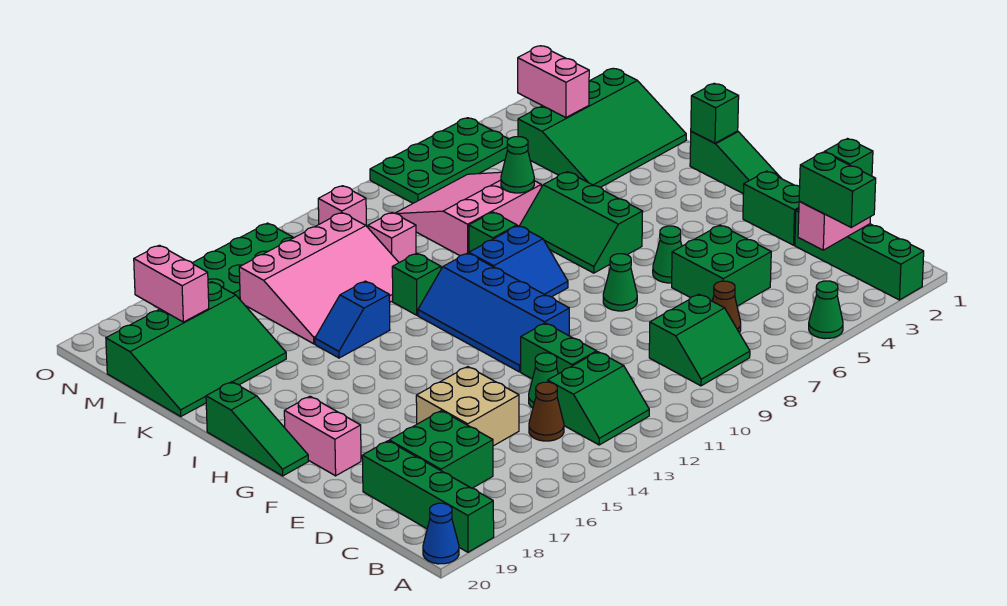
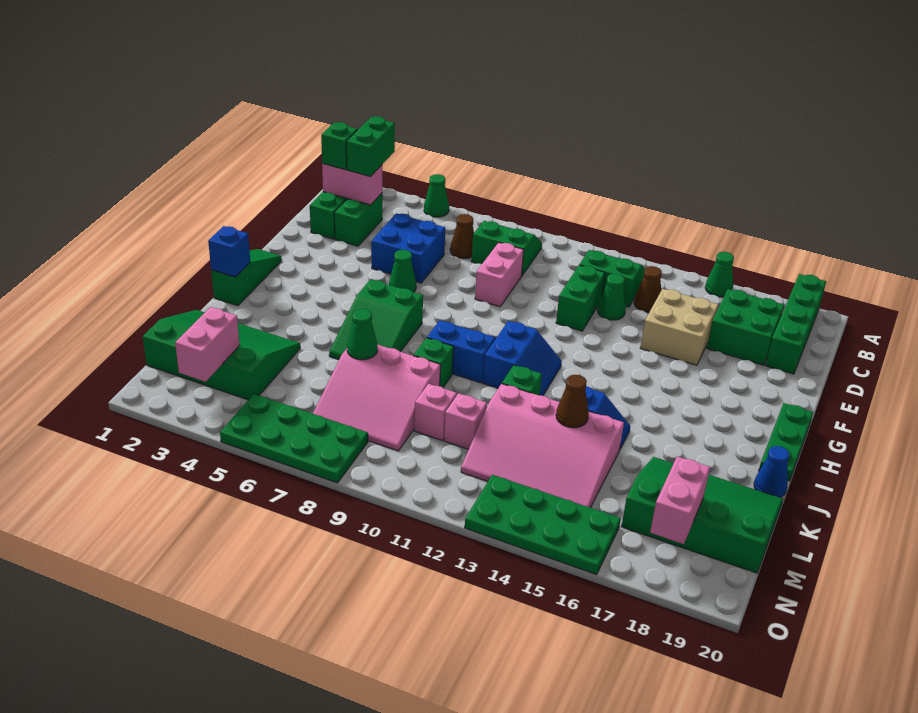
blue cone A20 level 1 -> blue cone J20 level 1
green brick D5:E6 level 1 -> blue brick D5:E6 level 1
green brick E2:F2 level 1 -> green brick C3:D3 level 1
green cone F8 level 1 -> green cone A16 level 1
blue slope F11:I12 level 1 top 11 -> blue slope H11:I12 level 1 top 11
pink brick F19:G19 level 1 -> pink brick D9:E9 level 1
green slope G20:I20 level 1 top I -> green plate G20:I20 level 1
green slope H6:J7 level 1 top 6 -> green slope H6:J7 level 1 top H
green brick I1 level 2 -> blue brick I1 level 2
pink slope K12:M15 level 1 top M -> pink slope K12:M15 level 1 top K
none -> brown cone K14 level 2
pink brick N11 level 1 -> pink brick L10 level 1

